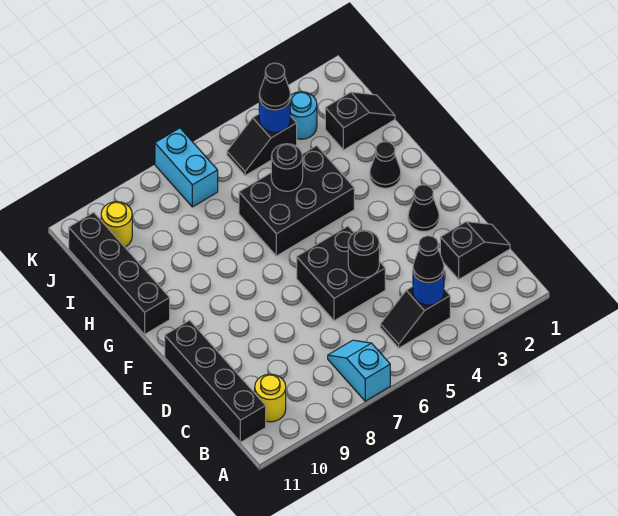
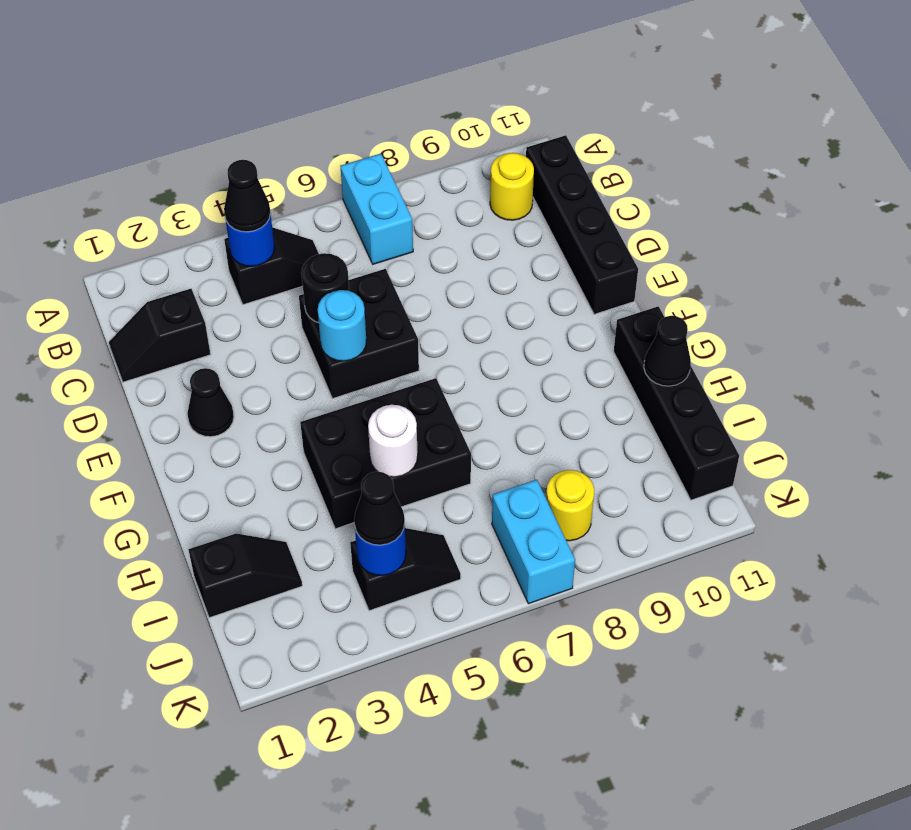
cyan slope A7:B7 level 1 top A -> cyan brick A7:B7 level 1
black cone G2 level 1 -> black cone H11 level 2
black round brick H5 level 2 -> white round brick H5 level 2
black slope I1:I2 level 1 top 2 -> black slope I1:I2 level 1 top 1
cyan round brick J3 level 1 -> cyan round brick E5 level 2
yellow round brick J10 level 1 -> yellow round brick J8 level 1

